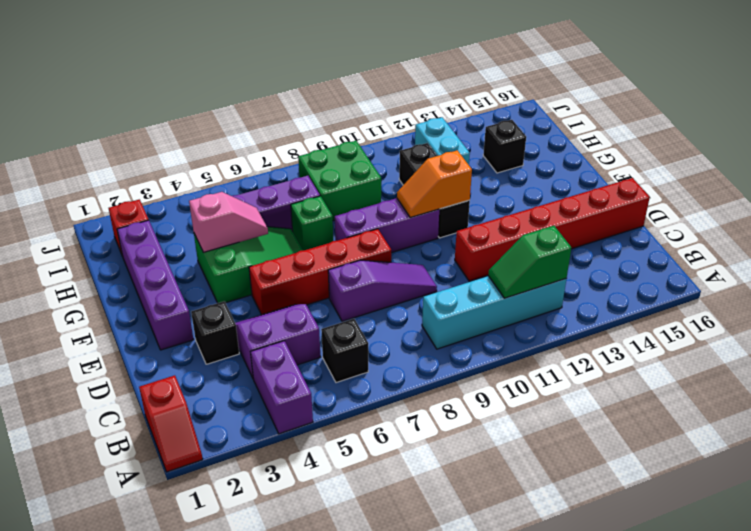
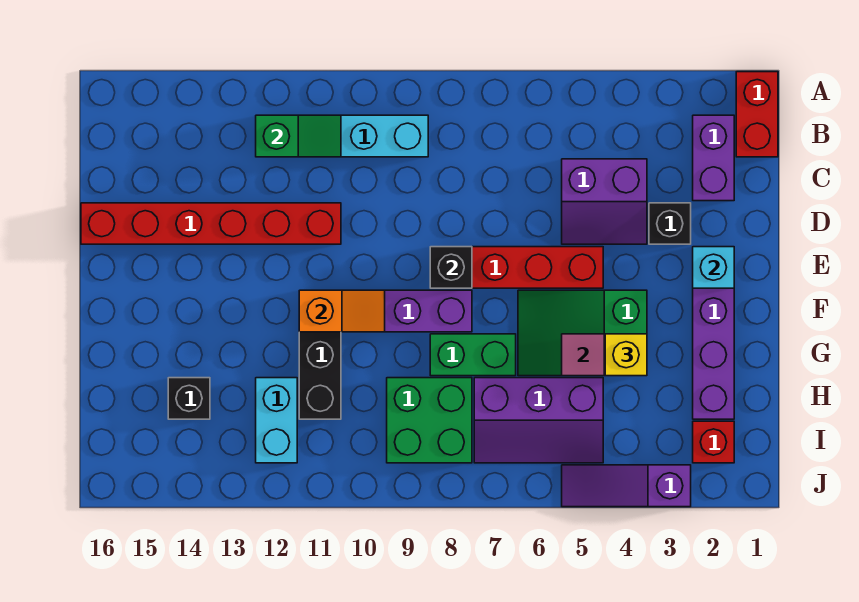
red slope A1:B1 level 1 top B -> red brick A1:B1 level 1
purple brick A4:B4 level 1 -> purple brick B2:C2 level 1
black brick B6 level 1 -> black brick E8 level 2
purple slope D7:D9 level 1 top 7 -> purple slope J3:J5 level 1 top 3
none -> cyan brick E2 level 2
none -> yellow brick G4 level 3
green brick G7 level 1 -> green brick G7:G8 level 1

